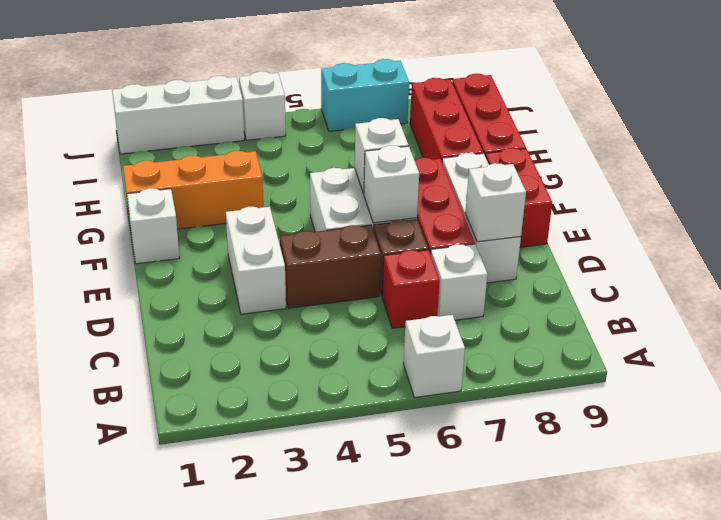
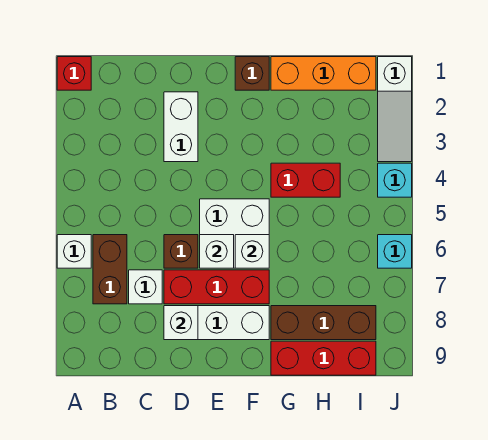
red brick C6 level 1 -> red brick A1 level 1
white brick D3:E3 level 1 -> white brick D2:D3 level 1
brown brick D4:D5 level 1 -> brown brick B6:B7 level 1
red brick E9:F9 level 1 -> red brick G4:H4 level 1
white brick F1 level 1 -> brown brick F1 level 1
orange brick G1:G3 level 1 -> orange brick G1:I1 level 1
red brick G8:I8 level 1 -> brown brick G8:I8 level 1
white brick J1:J3 level 1 -> white slope J1:J3 level 1 top 1
white brick J4 level 1 -> cyan brick J4 level 1
cyan brick J6:J7 level 1 -> cyan brick J6 level 1

